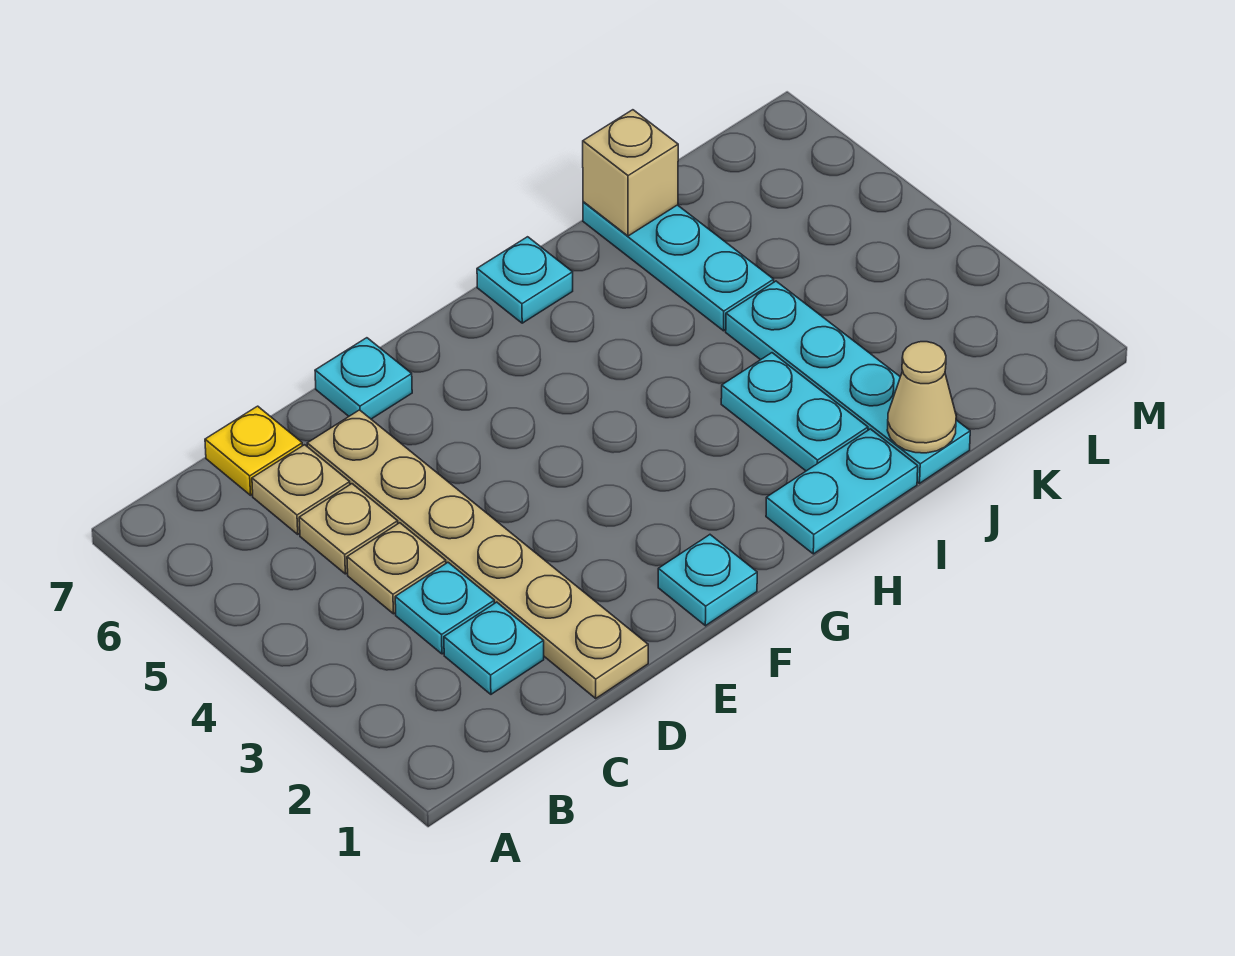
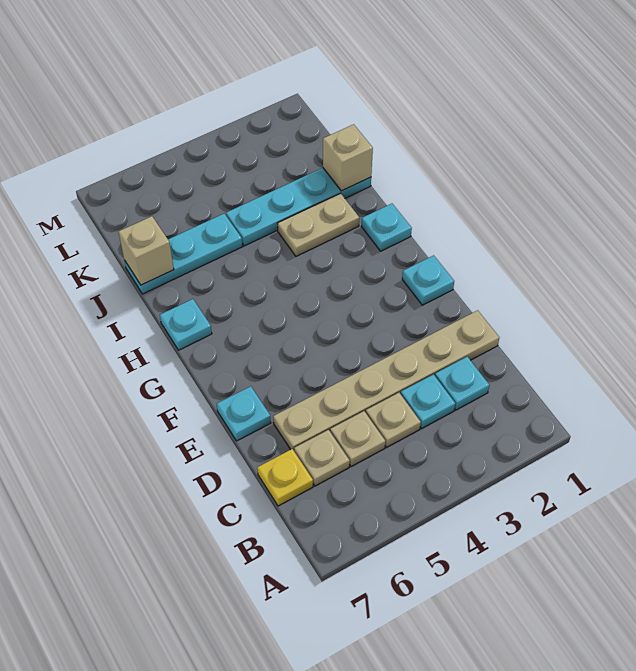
cyan plate H1:I1 level 1 -> cyan plate H1 level 1
cyan plate I2:I3 level 1 -> tan plate I2:I3 level 1
tan cone J1 level 2 -> tan brick J1 level 2

